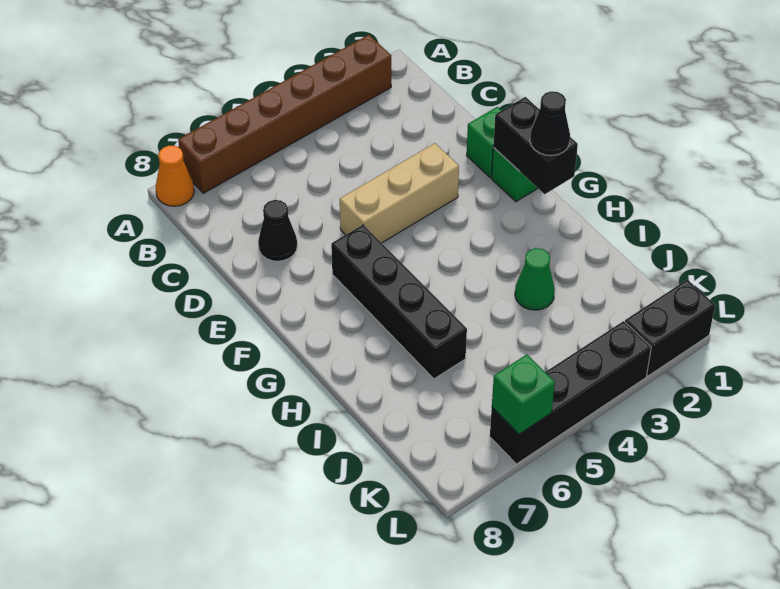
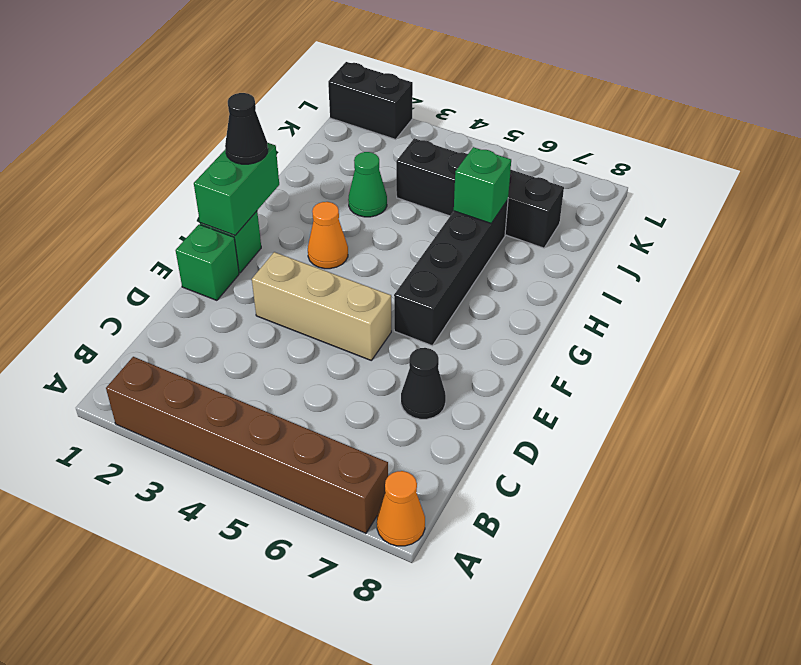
black brick F1:G1 level 2 -> green brick F1:G1 level 2
none -> orange cone G3 level 1
black brick L3:L6 level 1 -> black brick J4:J7 level 1
green brick L6 level 2 -> green brick I6 level 2

